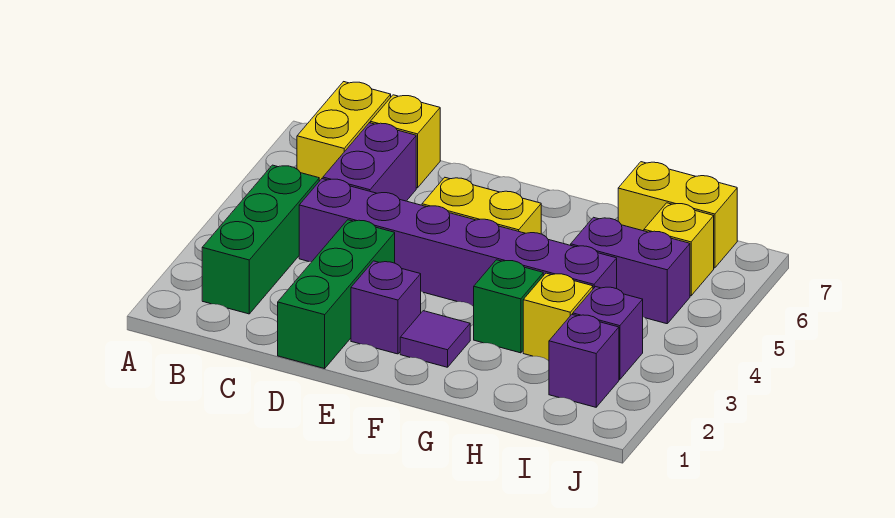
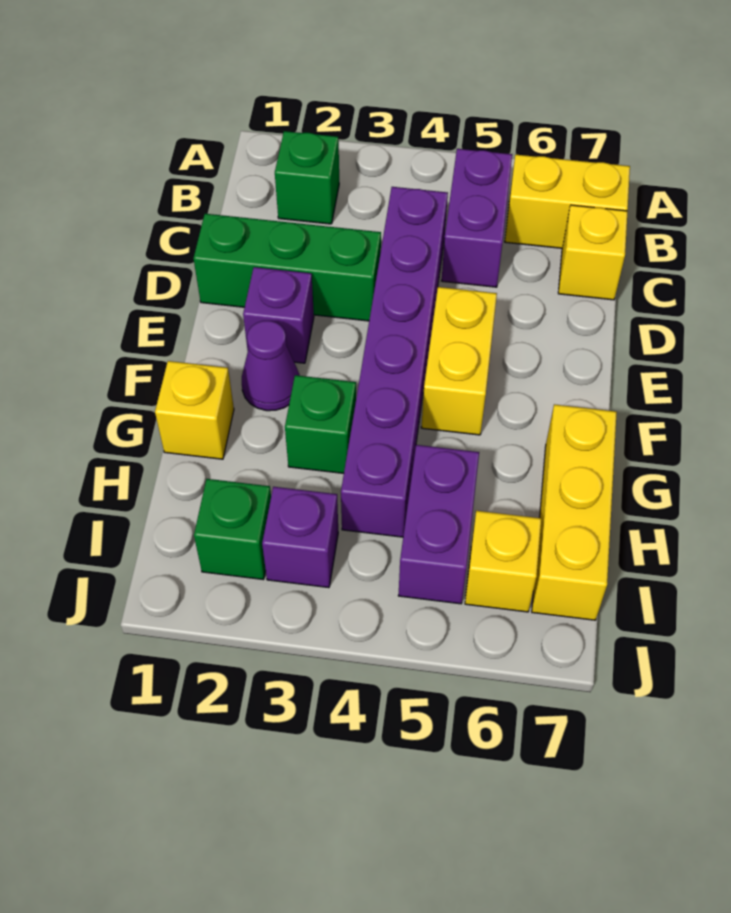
green brick B2:B4 level 1 -> green brick B2 level 1
purple brick C5:C6 level 1 -> purple brick B5:C5 level 1
purple tile F2 level 1 -> purple cone F2 level 1
yellow brick H3 level 1 -> yellow brick G1 level 1
yellow brick H7:I7 level 1 -> yellow brick G7:I7 level 1
purple brick I2 level 1 -> green brick I2 level 1

